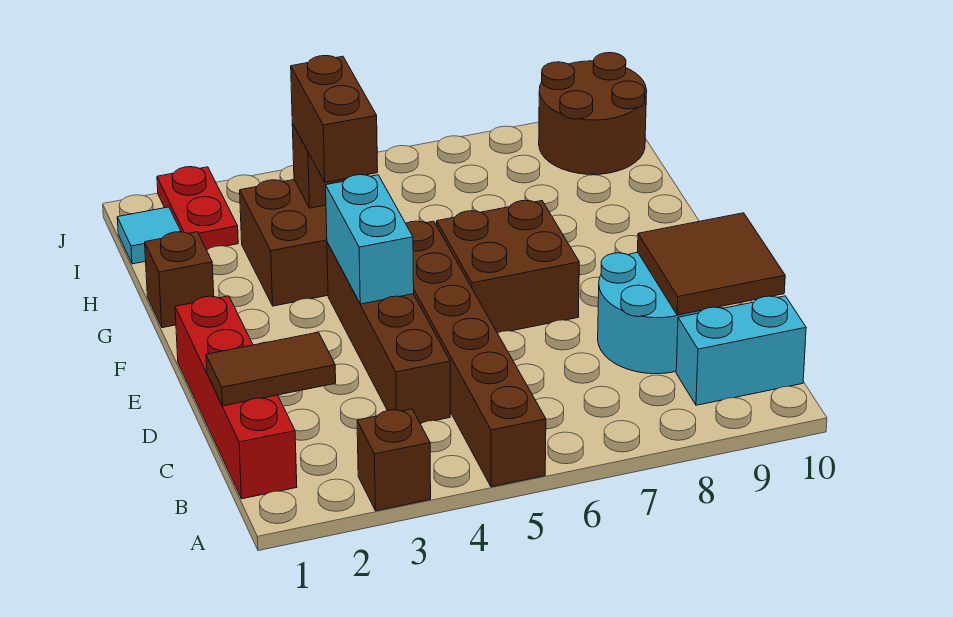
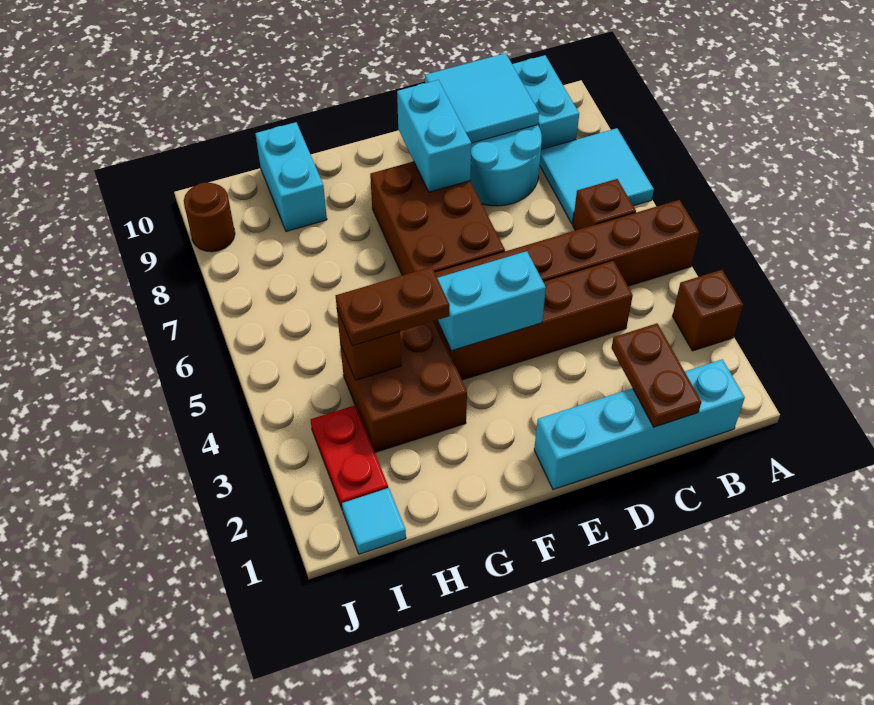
none -> cyan tile A7:B8 level 1
red brick B1:E1 level 1 -> cyan brick B1:E1 level 1
brown tile C1:C2 level 2 -> brown plate C1:C2 level 2
brown tile C9:D10 level 2 -> cyan tile C9:D10 level 2
brown brick E6:F7 level 1 -> brown brick E6:F8 level 1
none -> cyan brick E8:E9 level 2
brown brick G1 level 1 -> brown brick B6 level 1
brown brick G4:H4 level 3 -> brown plate G4:H4 level 3
none -> cyan brick H9:H10 level 1
red plate I2:J2 level 1 -> red plate I2:I3 level 1
brown round brick I9:J10 level 1 -> brown round brick J9 level 1

